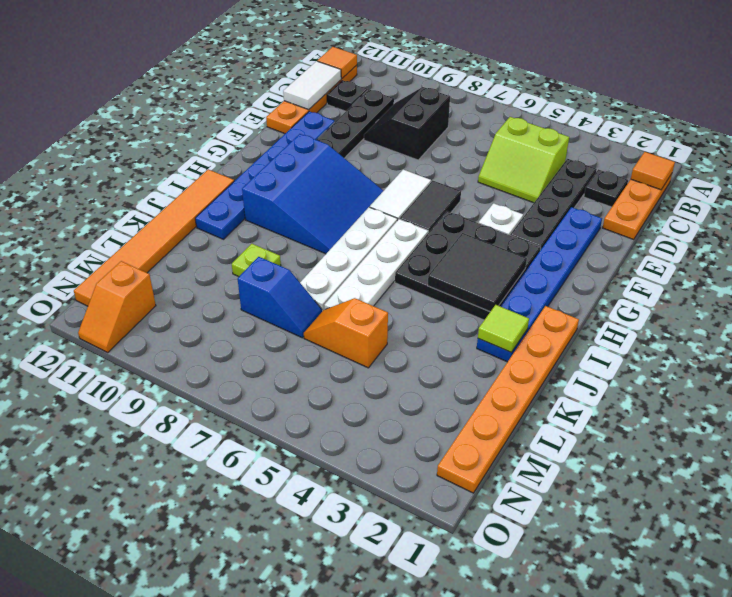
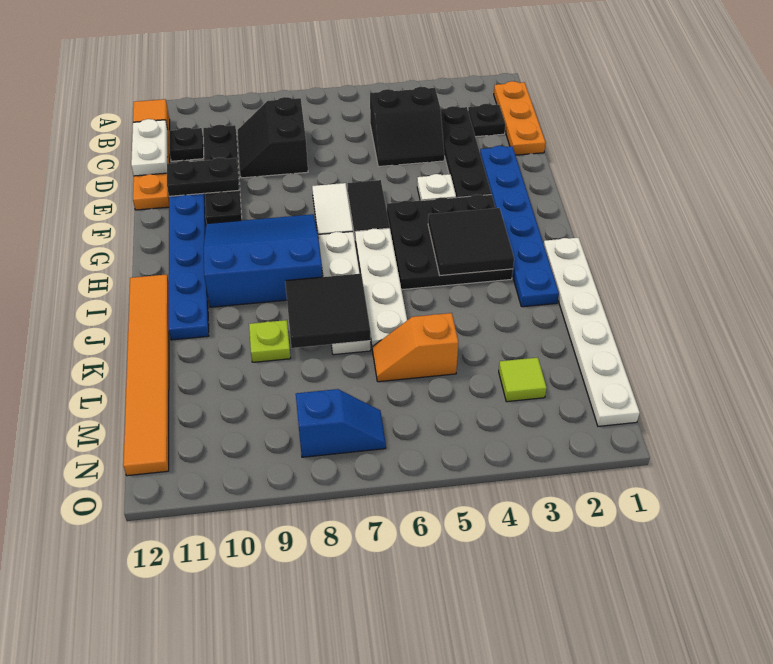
orange tile B1 level 2 -> none
lime slope C4:D5 level 1 top C -> black slope C4:D5 level 1 top C
white tile C12:D12 level 2 -> white plate C12:D12 level 2
none -> black plate E10:E11 level 2
blue slope G8:I10 level 1 top 10 -> blue slope G8:I10 level 1 top I
orange plate I1:N1 level 1 -> white plate I1:N1 level 1
lime tile J2 level 2 -> lime tile M3 level 1
none -> black tile J7:K8 level 2
blue slope L7:L8 level 1 top 8 -> blue slope N7:N8 level 1 top 8
orange slope N11:O11 level 1 top N -> none

